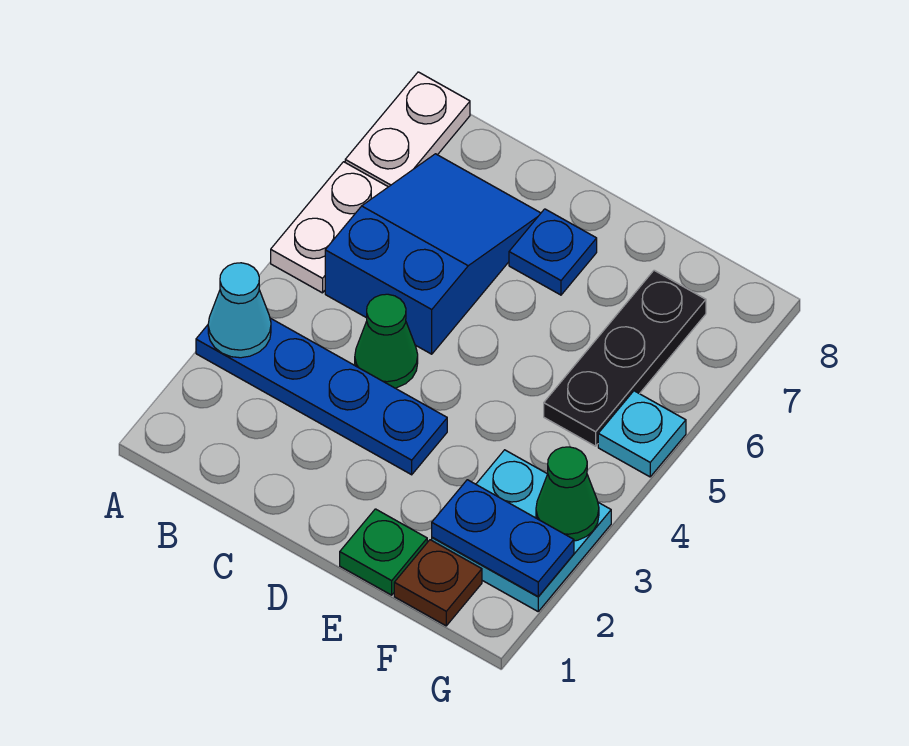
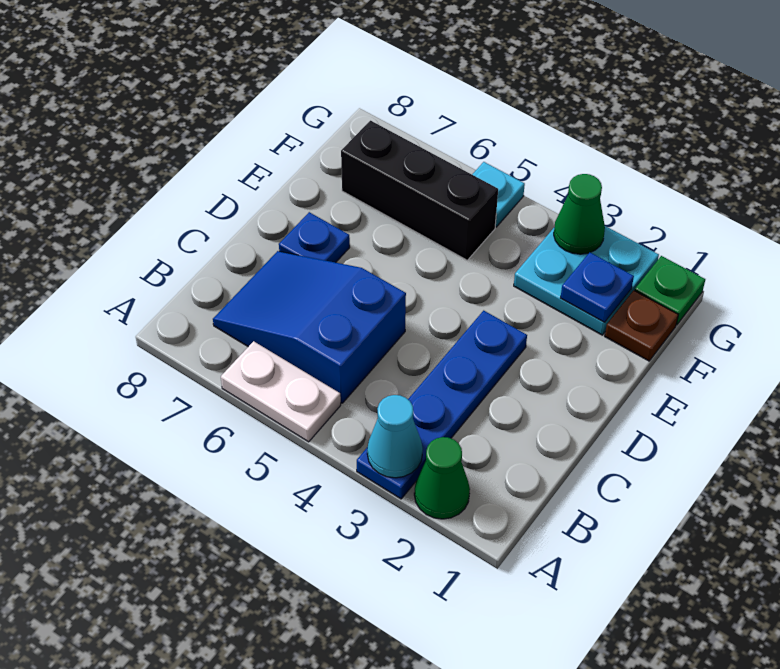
white plate A7:A8 level 1 -> none
green cone C4 level 1 -> green cone A2 level 1
green plate E1 level 1 -> green plate G1 level 1
blue plate F2:G2 level 2 -> blue plate F2 level 2
black plate F5:F7 level 1 -> black brick F5:F7 level 1

